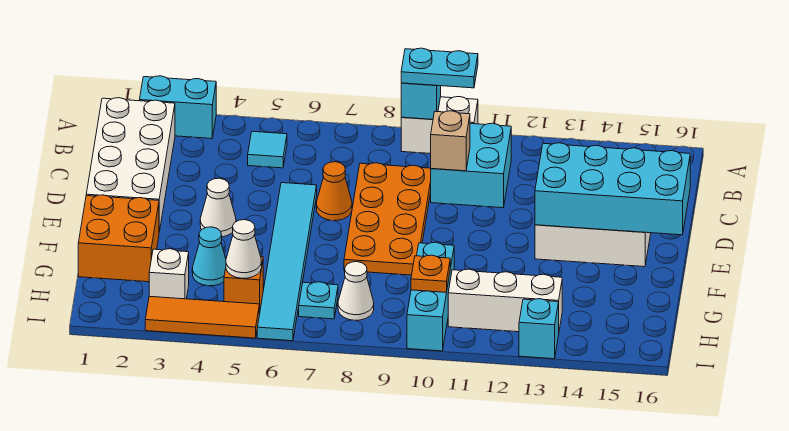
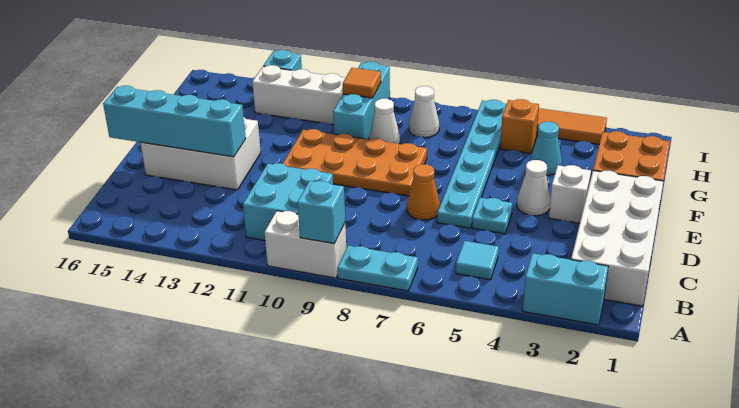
cyan plate A9:A10 level 3 -> cyan plate A7:A8 level 1
orange plate C8:F9 level 1 -> orange plate E8:F11 level 1
tan brick C10 level 2 -> none
cyan tile D6:I6 level 1 -> cyan plate D6:I6 level 1
cyan brick D13:E16 level 2 -> cyan brick D13:D16 level 2
white brick H3 level 1 -> white brick E3 level 1
white cone H5 level 2 -> white cone G9 level 1
cyan plate H7 level 1 -> cyan plate D5 level 1
orange plate H10 level 2 -> orange tile H10 level 2

